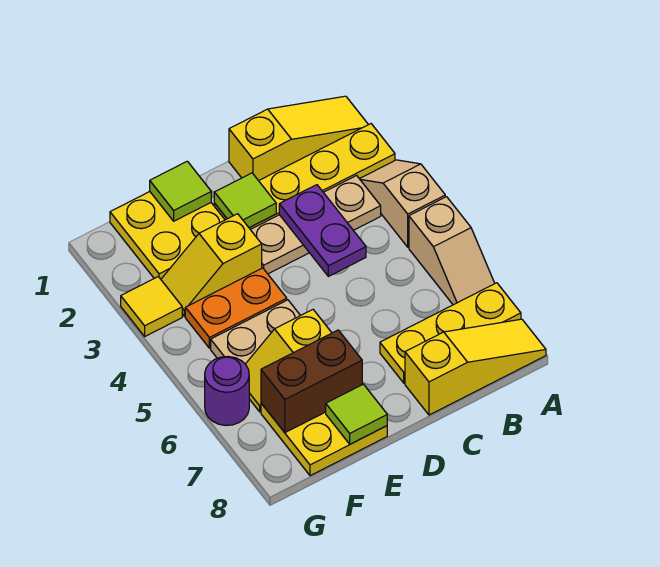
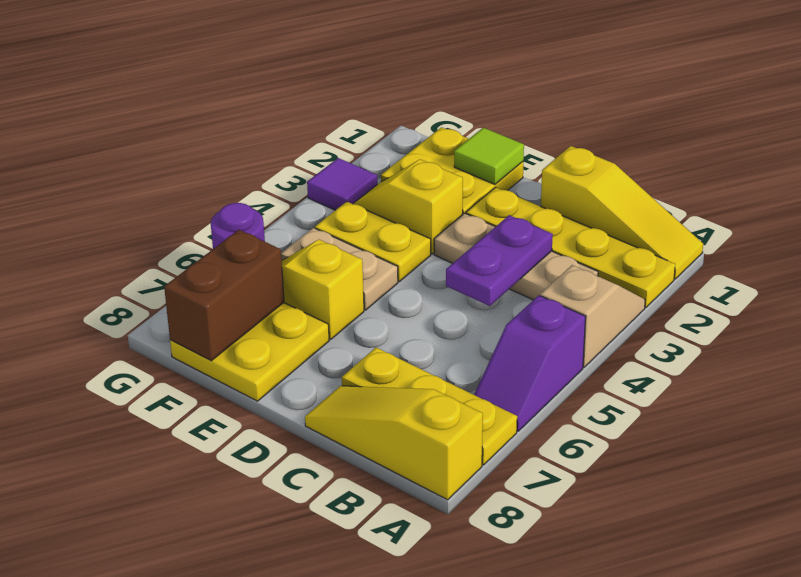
tan slope A5:A6 level 1 top 5 -> purple slope A5:A6 level 1 top 5
yellow slope A8:C8 level 1 top C -> yellow slope A8:C8 level 1 top A
lime tile D2 level 2 -> none
orange plate E4:F4 level 1 -> yellow plate E4:F4 level 1
brown brick E7:F7 level 2 -> brown brick F7:F8 level 2
lime tile E8 level 2 -> none
yellow tile G3 level 1 -> purple tile G3 level 1

